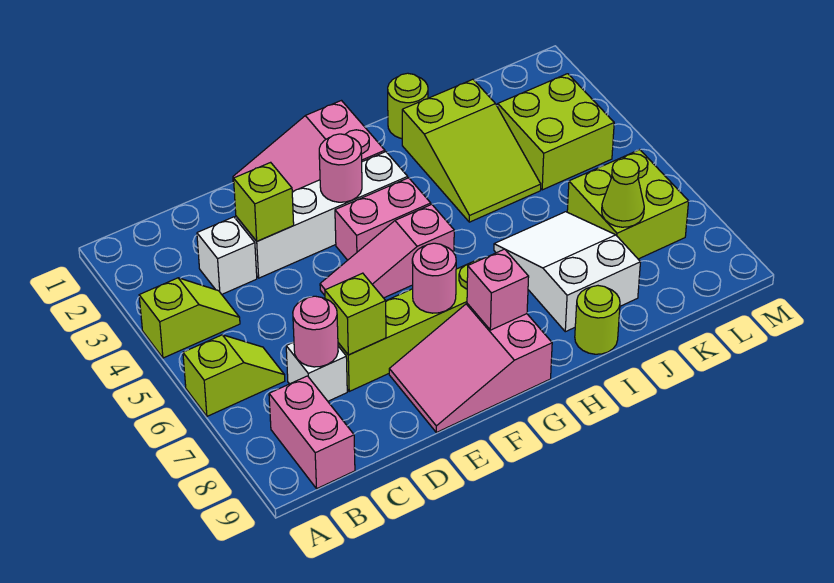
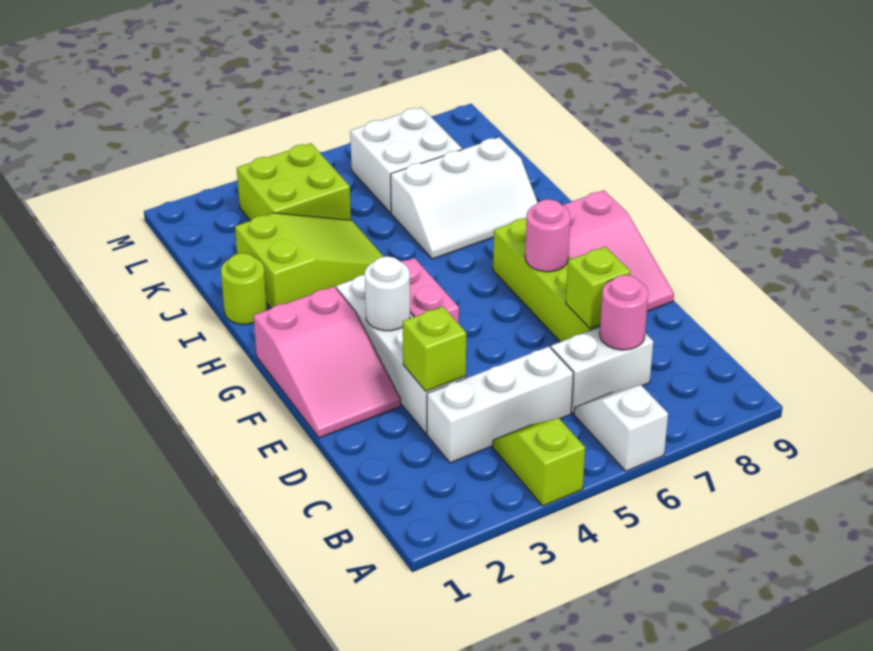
lime slope A6:B6 level 1 top A -> white slope A6:B6 level 1 top A
pink brick B8:B9 level 1 -> none
white brick C3 level 1 -> white brick C3:C5 level 1
white brick C7 level 1 -> white brick C6:C7 level 1
pink slope E5:G5 level 1 top G -> none
pink round brick F3 level 2 -> white round brick F3 level 2
pink brick G8 level 2 -> none
white slope I6:J8 level 1 top 8 -> white slope I6:J8 level 1 top J
lime round brick I9 level 1 -> none
lime brick K6:L7 level 1 -> white brick K6:L7 level 1
lime cone K7 level 2 -> none

